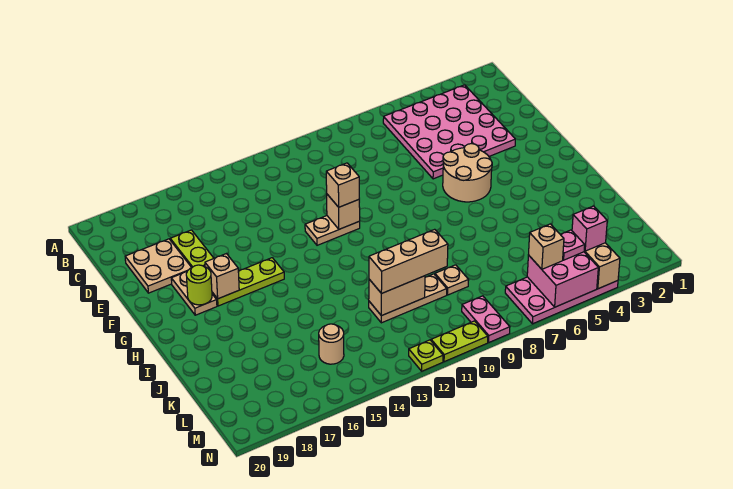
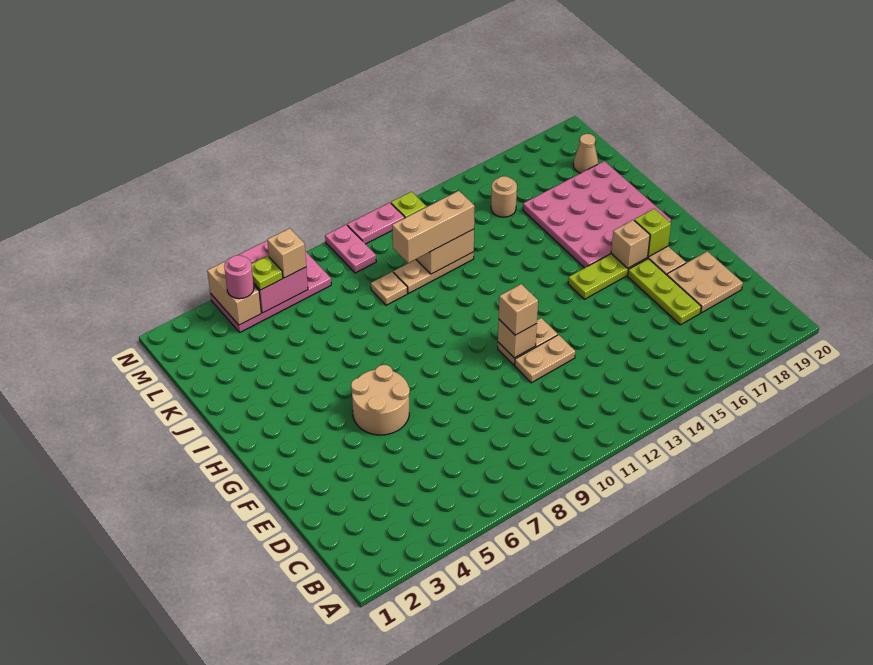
pink plate B3:E6 level 1 -> pink plate H16:K19 level 1
none -> tan plate E11:E12 level 1
lime round brick G18 level 2 -> lime brick G18 level 2
none -> tan cone L19 level 1
pink brick M4 level 3 -> pink round brick M4 level 3
pink plate M5 level 3 -> lime plate M5 level 3
lime plate N10:N11 level 1 -> pink plate N10:N11 level 1

